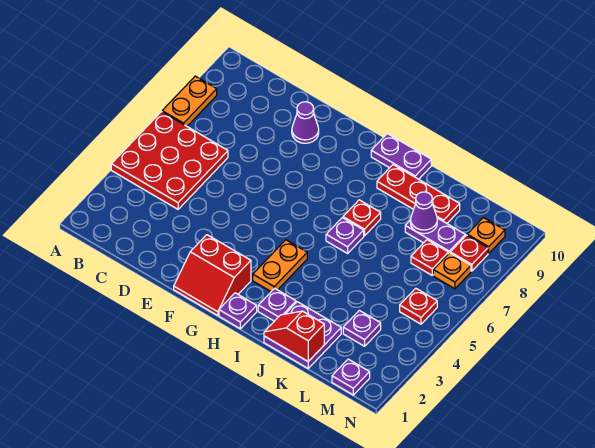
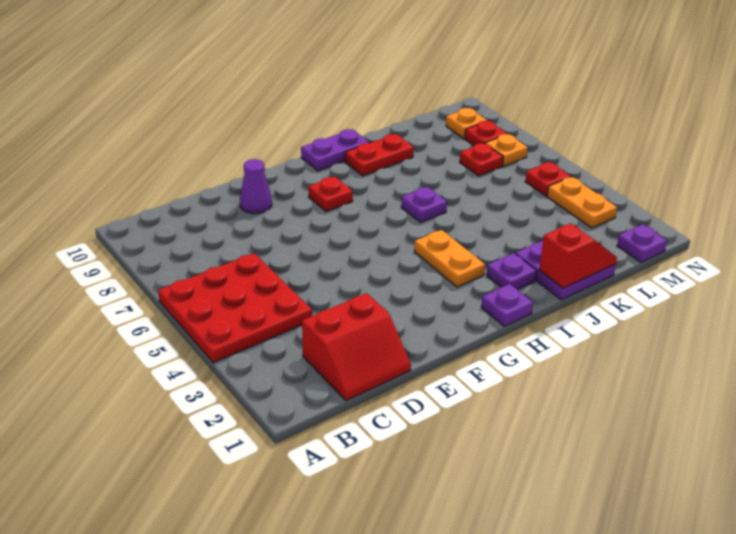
orange plate A7:A8 level 1 -> orange plate M3:M4 level 1
red slope F1:G2 level 1 top 2 -> red slope C1:D2 level 1 top 2
red plate I7 level 1 -> red plate G8 level 1
red plate I9:K9 level 1 -> red plate I9:J9 level 1
red slope J1:K1 level 2 top K -> red slope J1:K1 level 2 top J
purple plate K8:L8 level 1 -> none
purple cone K8 level 2 -> none
purple plate L3 level 1 -> none

